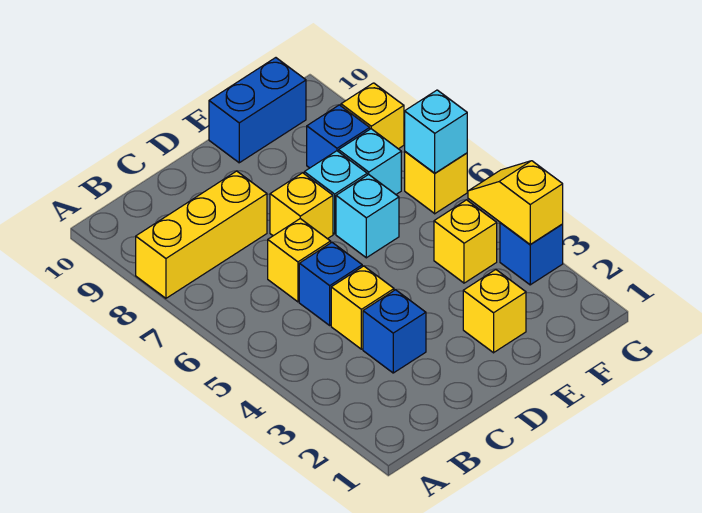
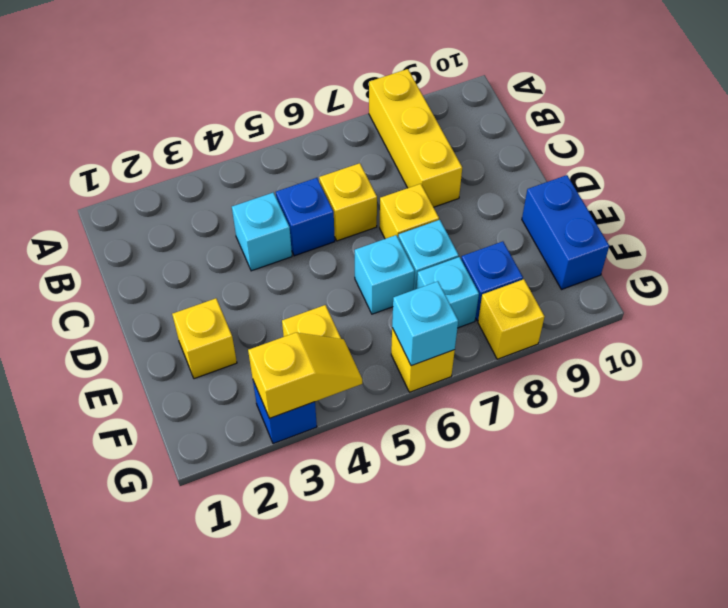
blue brick C3 level 1 -> none
yellow brick C4 level 1 -> cyan brick C4 level 1

